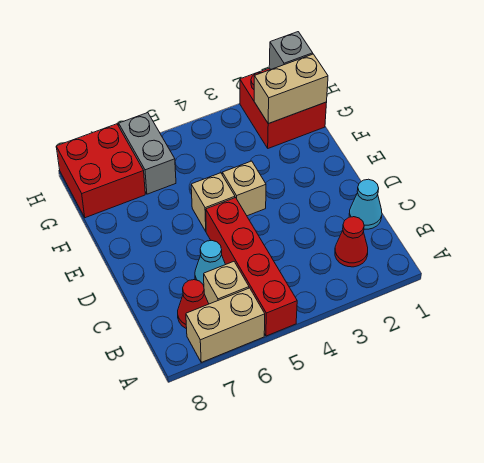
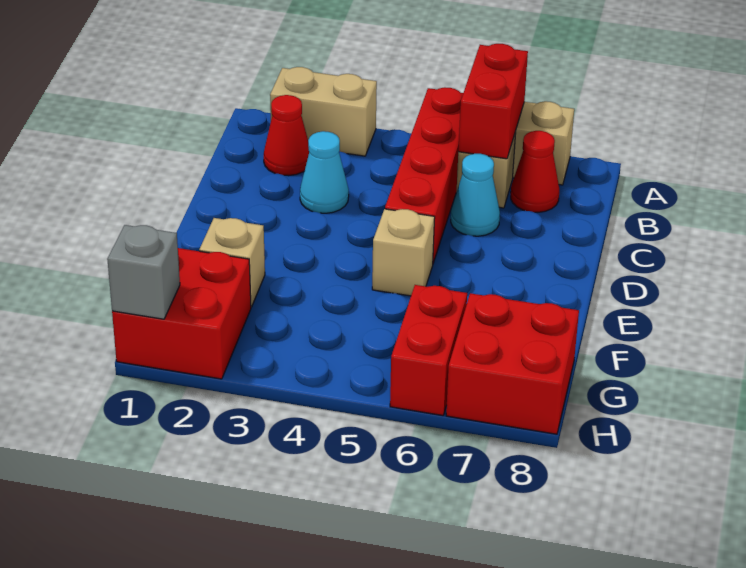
none -> red brick A6:B6 level 2
cyan cone C1 level 1 -> cyan cone C3 level 1
tan brick E4 level 1 -> tan brick F2 level 1
tan brick G1:G2 level 2 -> tan brick A2:A3 level 1
grey brick G6:H6 level 1 -> red brick G6:H6 level 1

